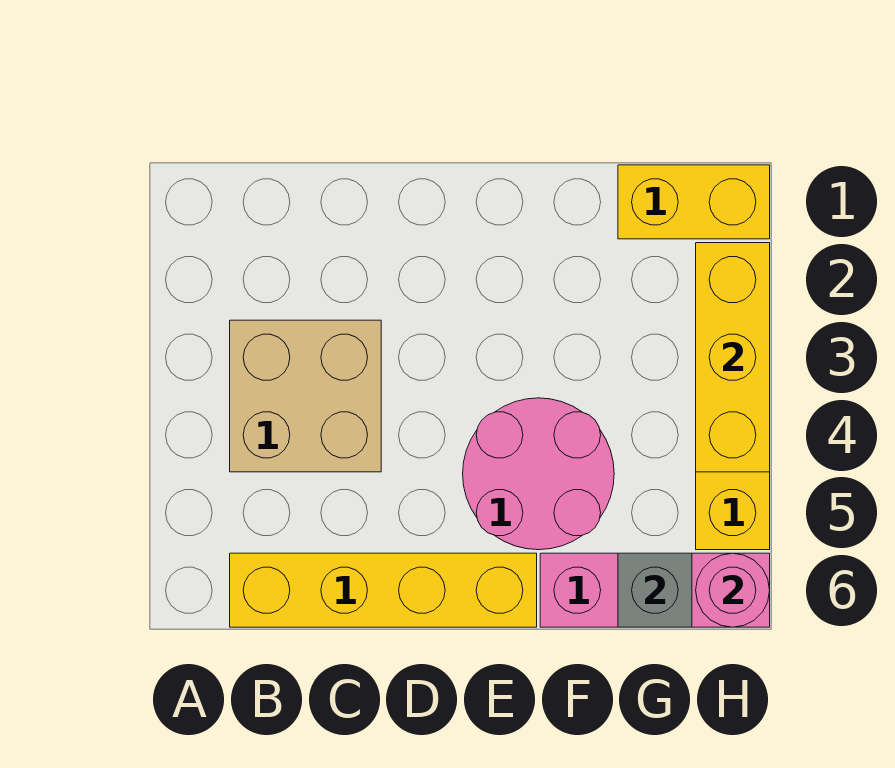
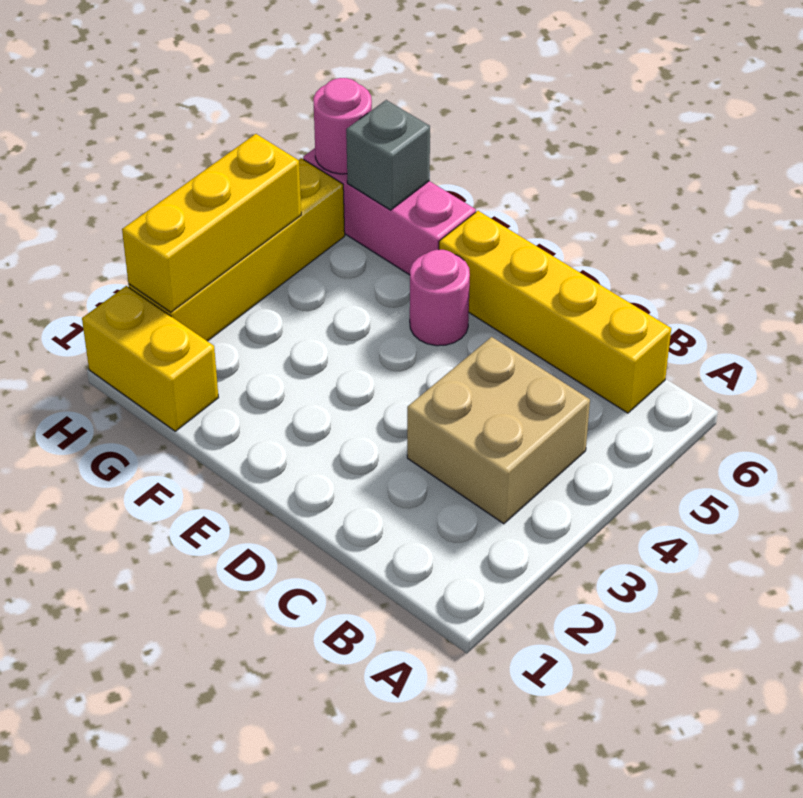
pink round brick E4:F5 level 1 -> pink round brick E5 level 1

